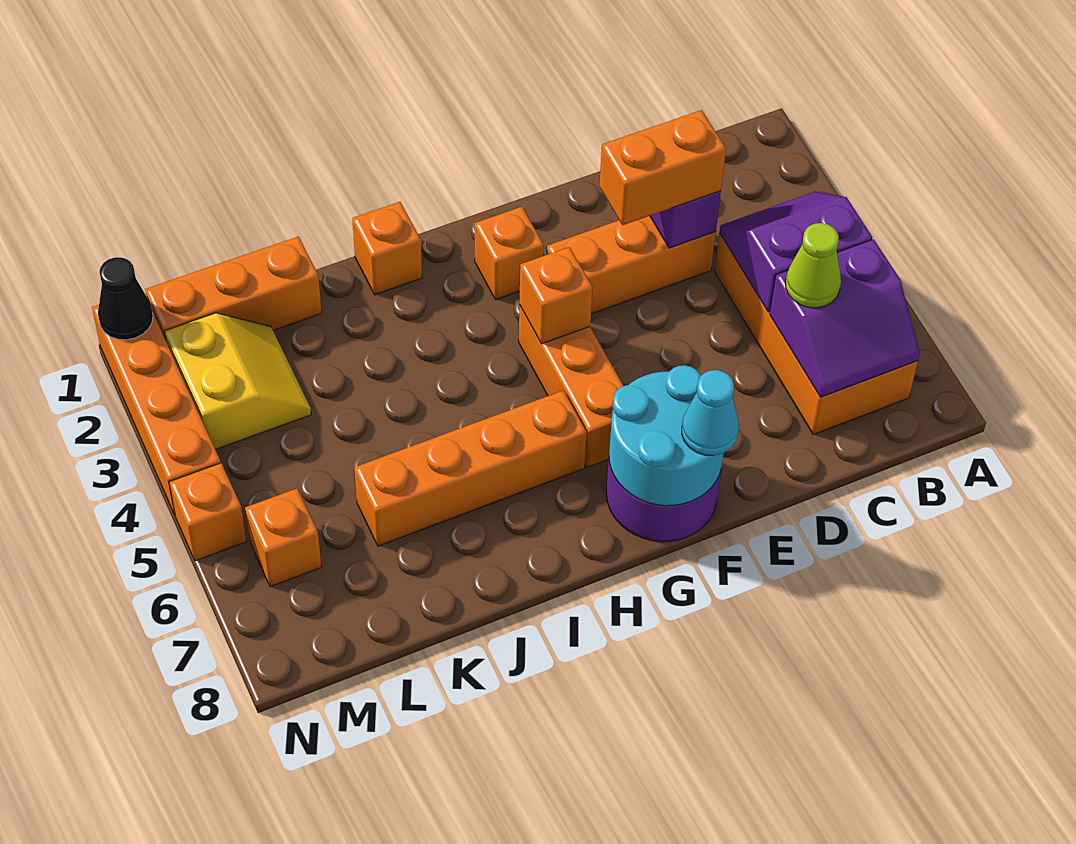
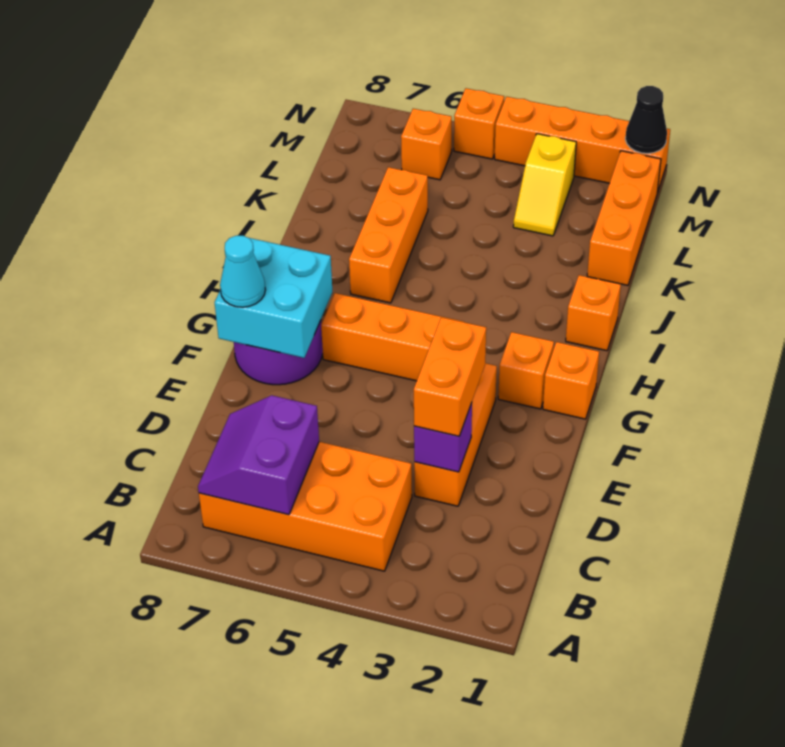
purple slope B4:C5 level 2 top 5 -> none
lime cone C6 level 3 -> none
cyan round brick F7:G8 level 2 -> cyan brick F7:G8 level 2
orange brick G4 level 2 -> orange brick G1 level 1
orange brick H6:K6 level 1 -> orange brick I6:K6 level 1
yellow slope L2:M3 level 1 top M -> yellow slope L3:M3 level 1 top M

